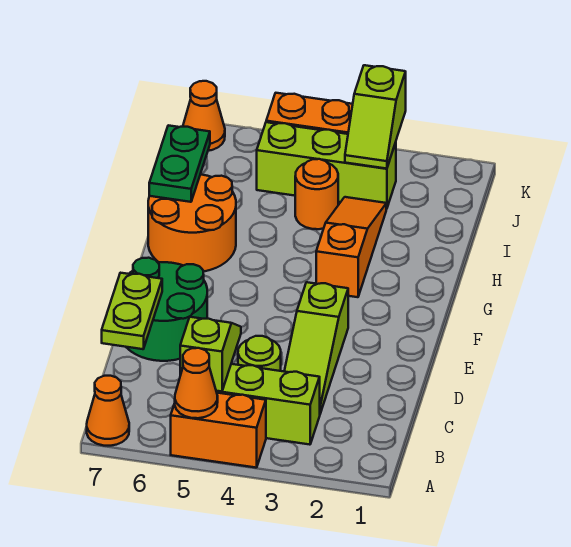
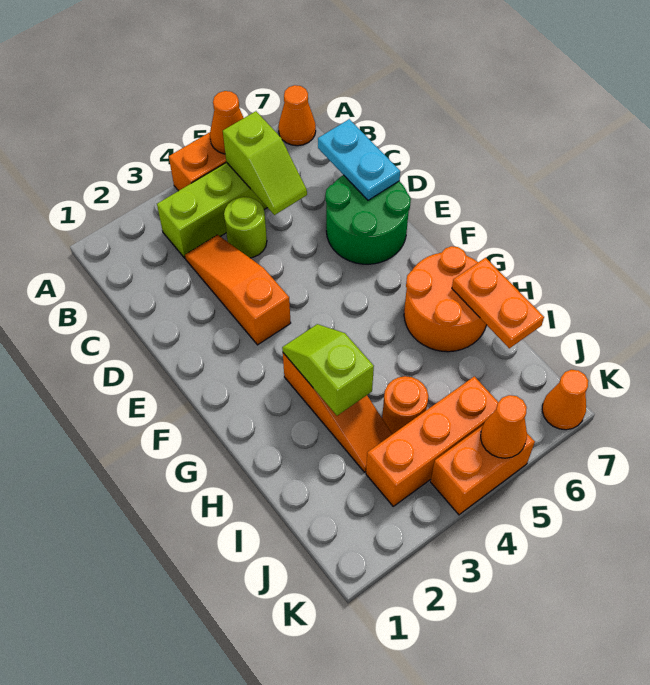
lime slope C3:E3 level 1 top E -> orange slope C3:E3 level 1 top E
lime plate C7:D7 level 2 -> cyan plate C7:D7 level 2
green plate H7:I7 level 2 -> orange plate H7:I7 level 2
lime brick J3:J5 level 1 -> orange brick J3:J5 level 1
lime slope J3:K3 level 2 top K -> lime slope G3:H3 level 2 top H
none -> orange cone K5 level 2

